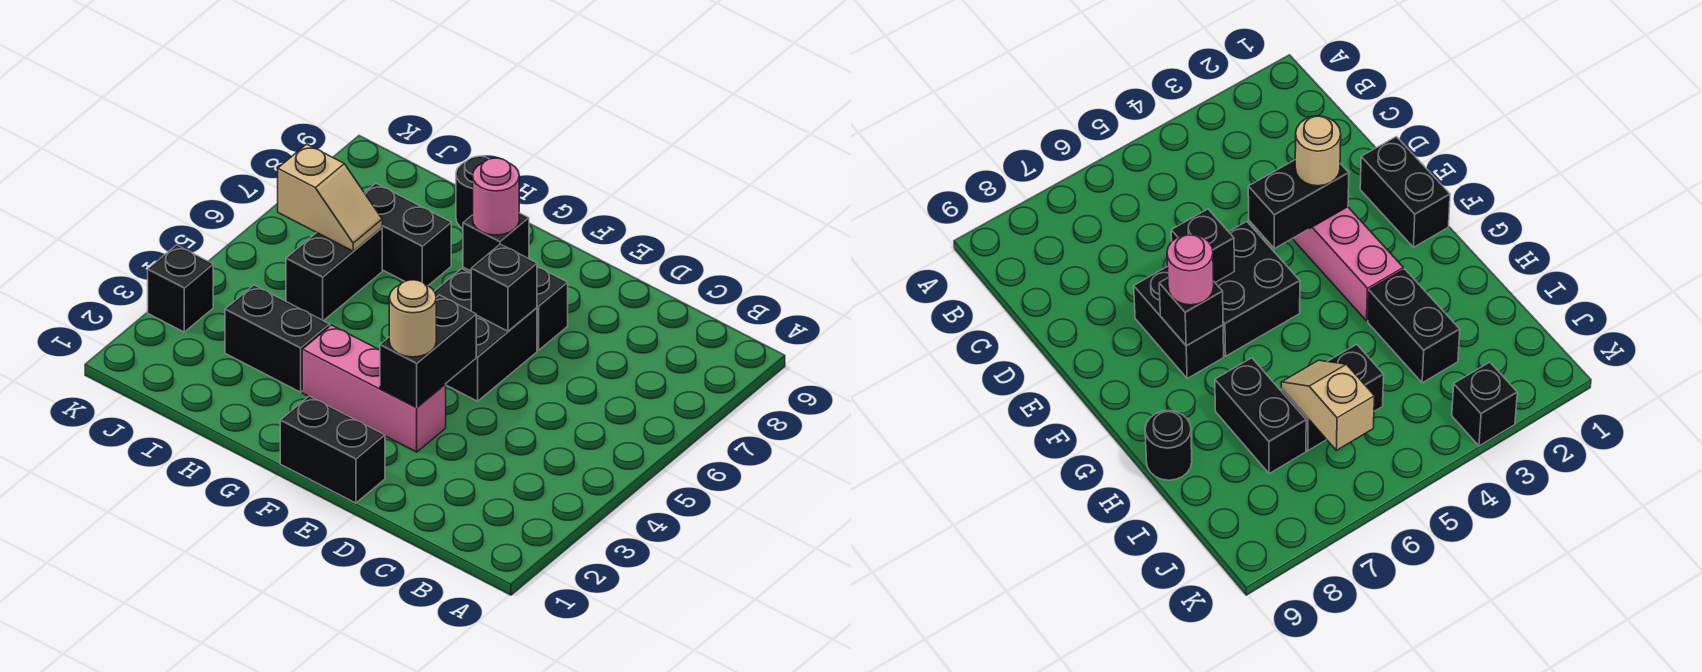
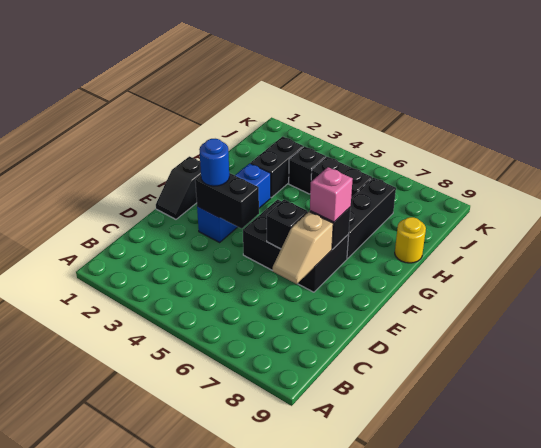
black brick E1:F1 level 1 -> black slope E1:F1 level 1 top F
pink brick E3:G3 level 1 -> blue brick E3:G3 level 1
tan round brick E3 level 3 -> blue round brick E3 level 3
pink round brick F7 level 3 -> pink brick F7 level 3
black brick H7:I7 level 1 -> black brick G7:I7 level 1
black round brick H9 level 1 -> yellow round brick H9 level 1
tan slope I6:J6 level 2 top J -> tan slope D7:E7 level 2 top E
black brick K3 level 1 -> black brick I4 level 1

